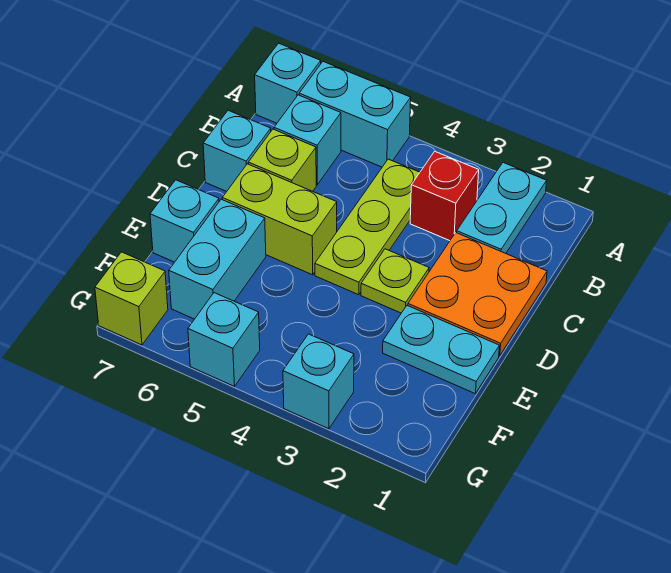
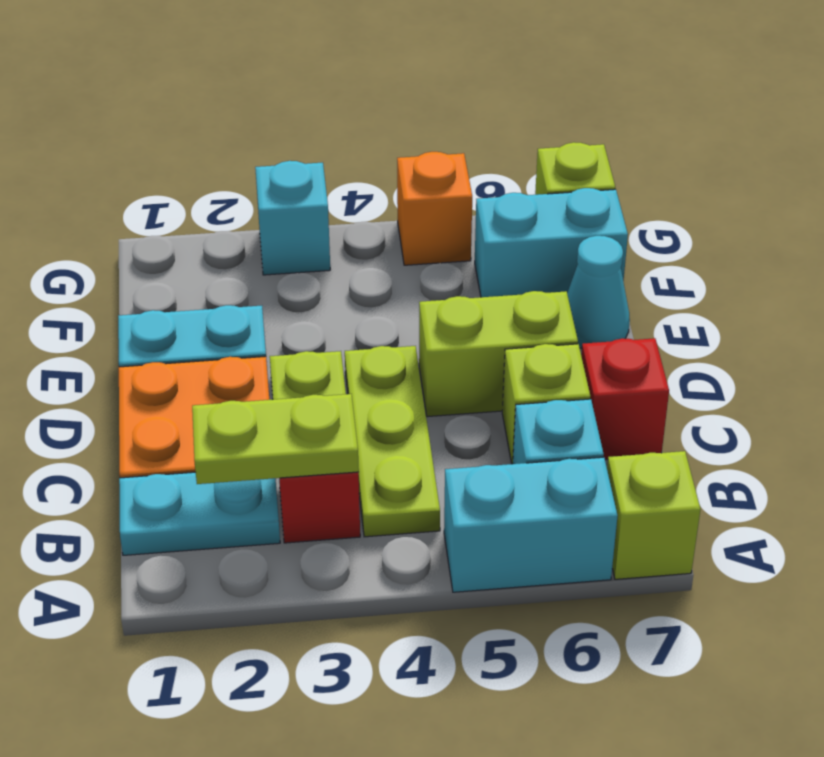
cyan plate A2:B2 level 1 -> cyan plate B1:B2 level 1
cyan brick A7 level 1 -> lime brick A7 level 1
none -> lime plate B2:B3 level 2
cyan brick C7 level 1 -> red brick C7 level 1
cyan brick E6:F6 level 1 -> cyan brick F6:F7 level 1
cyan brick E7 level 1 -> cyan cone E7 level 1
cyan brick G5 level 1 -> orange brick G5 level 1

